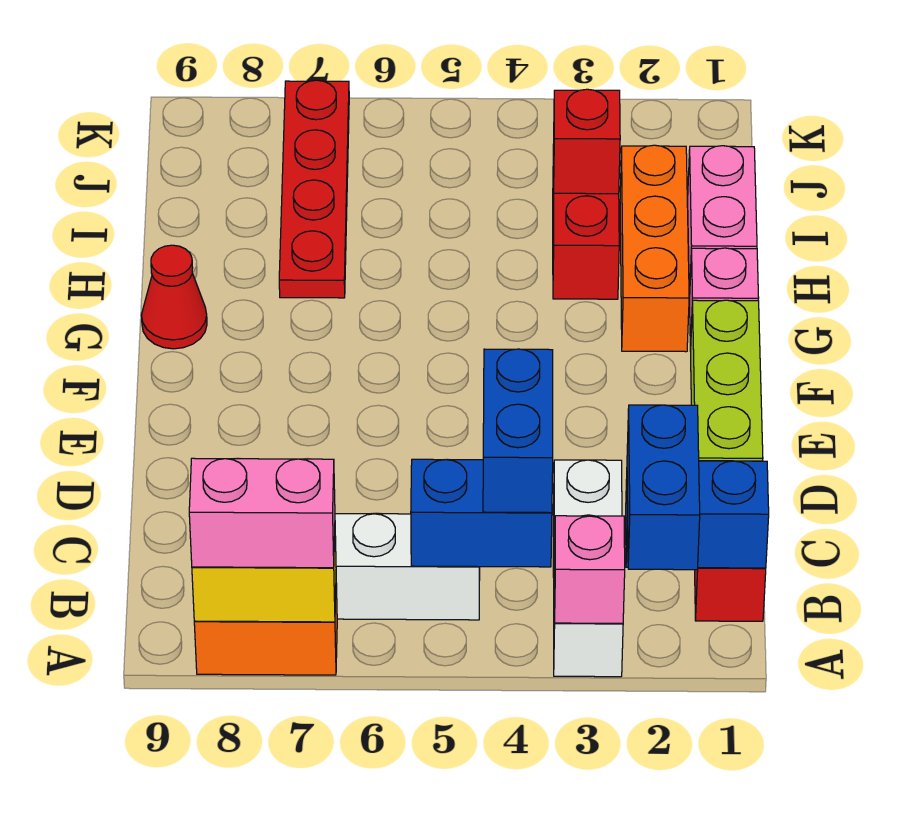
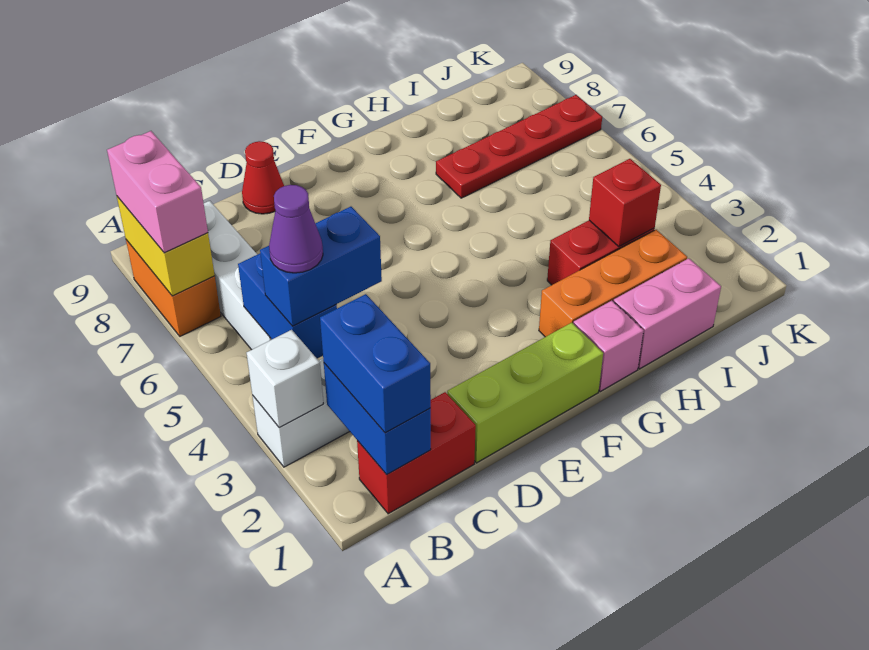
blue brick A2:B2 level 3 -> blue brick B1:B2 level 3
pink brick A3 level 2 -> white brick A3 level 2
none -> purple cone B4 level 4
red cone G9 level 1 -> red cone D9 level 1

